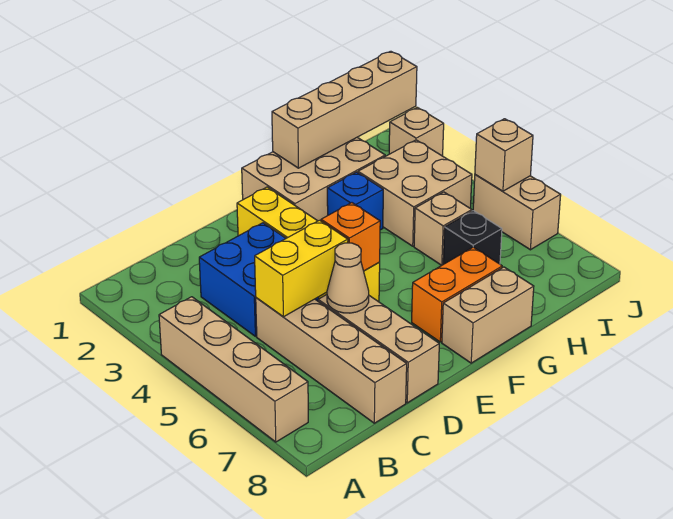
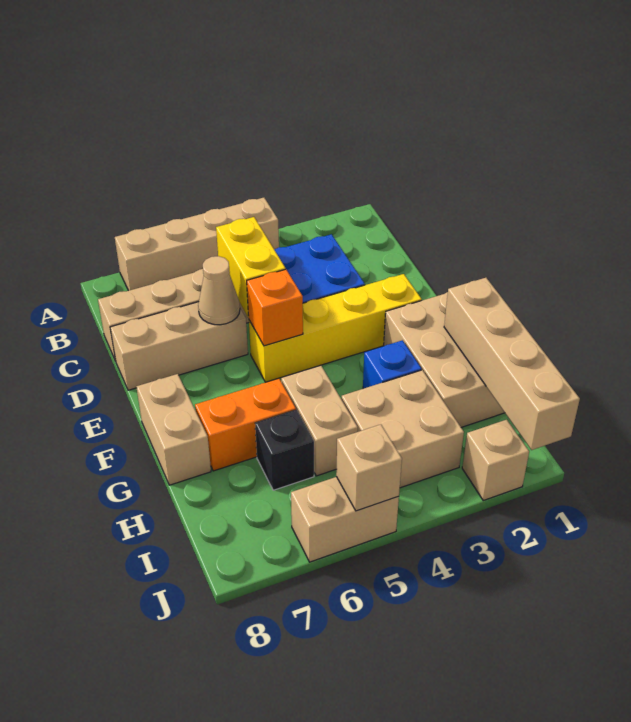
orange brick F7:G7 level 1 -> orange brick G6:G7 level 1
tan brick H5 level 1 -> tan brick G5:H5 level 1

